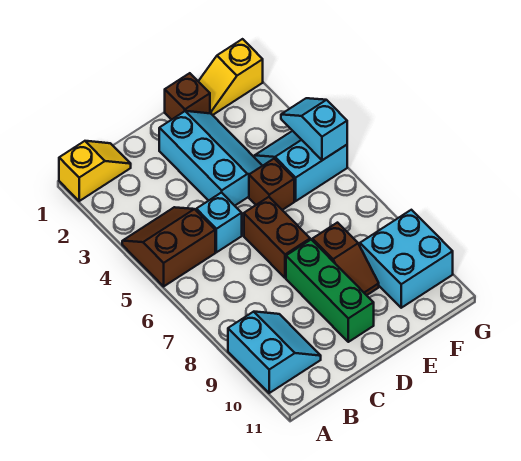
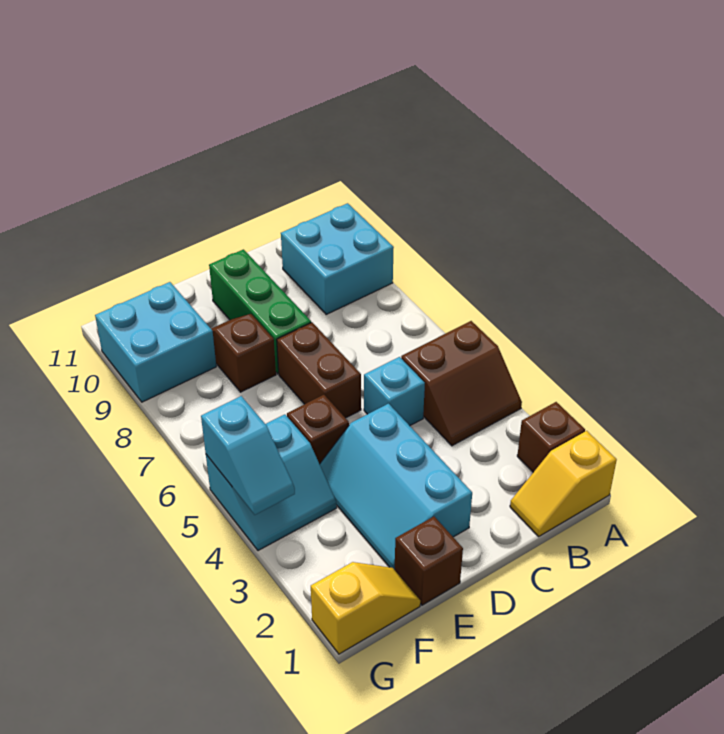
none -> brown brick A2 level 1
cyan slope A9:B10 level 1 top A -> cyan brick A9:B10 level 1

